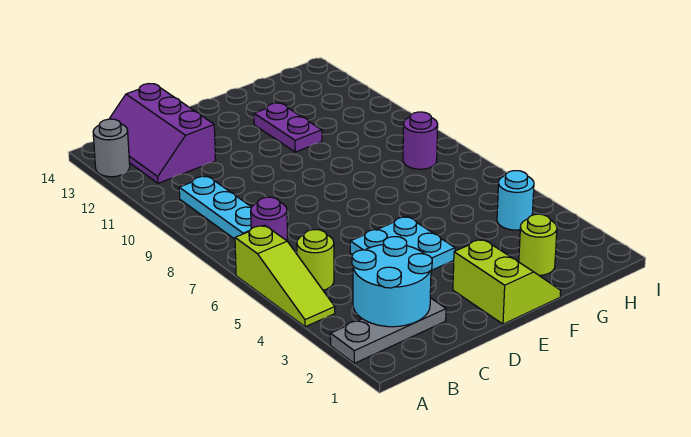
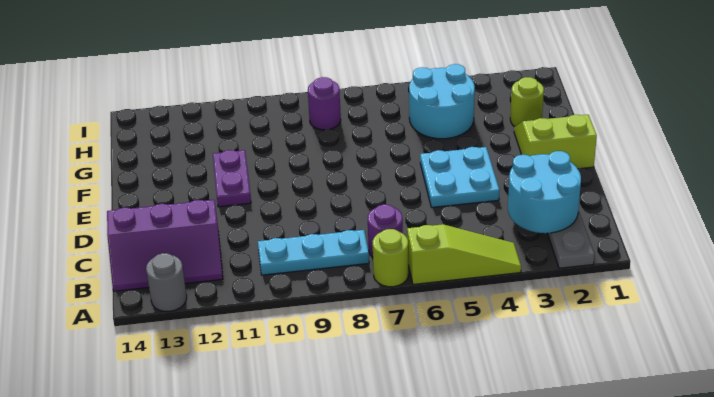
lime round brick B5 level 1 -> lime round brick A7 level 1
purple plate F11:F12 level 1 -> purple plate E11:F11 level 1
cyan round brick H4 level 1 -> cyan round brick G4:H5 level 1

